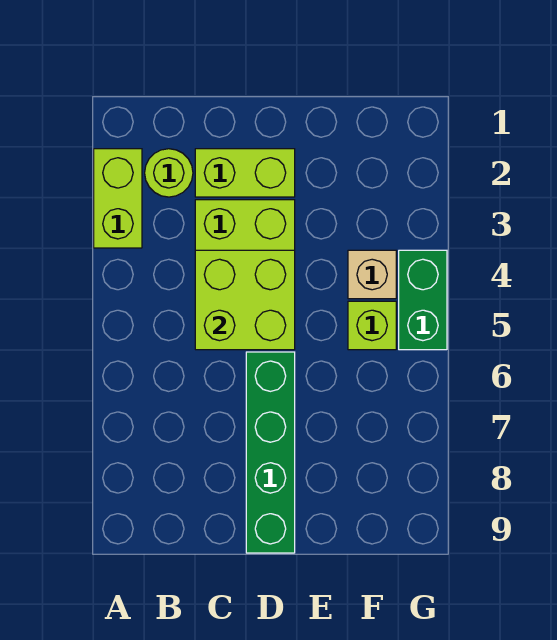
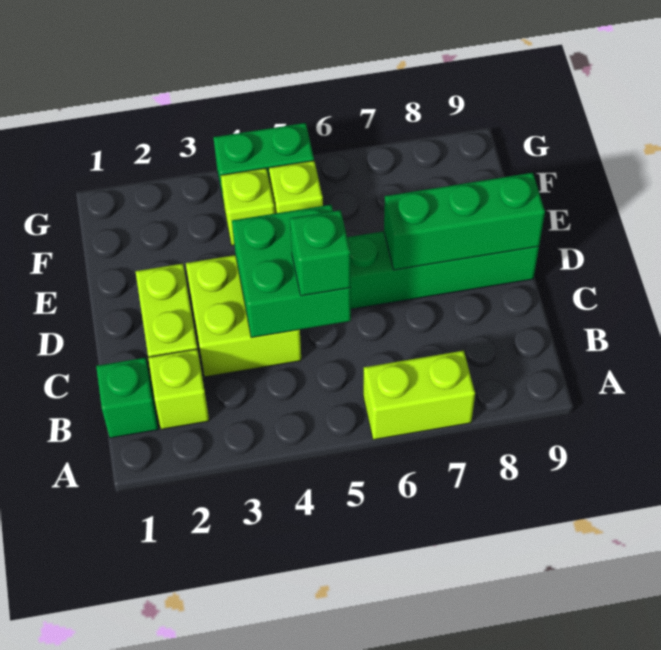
lime brick A2:A3 level 1 -> lime brick A6:A7 level 1
none -> green brick B1 level 1
lime round brick B2 level 1 -> lime brick B2 level 1
lime brick C4:D5 level 2 -> green brick C4:D5 level 2
none -> green brick C5 level 3
none -> green brick D7:D9 level 2
tan brick F4 level 1 -> lime brick F4 level 1

